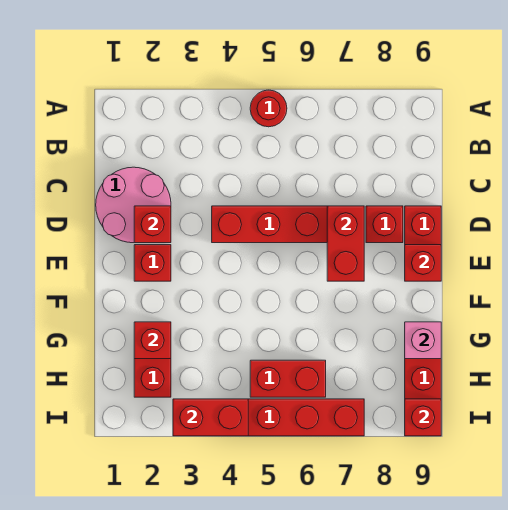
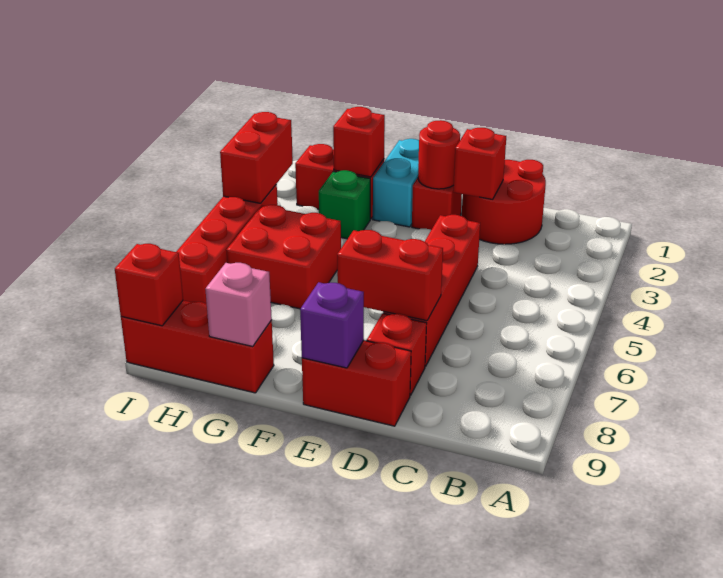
red round brick A5 level 1 -> red round brick E2 level 2
pink round brick C1:D2 level 1 -> red round brick C1:D2 level 1
red brick E9 level 2 -> purple brick E9 level 2
none -> cyan brick F1:F2 level 1
none -> green brick G3 level 1
red brick H5:H6 level 1 -> red brick G5:H6 level 1

